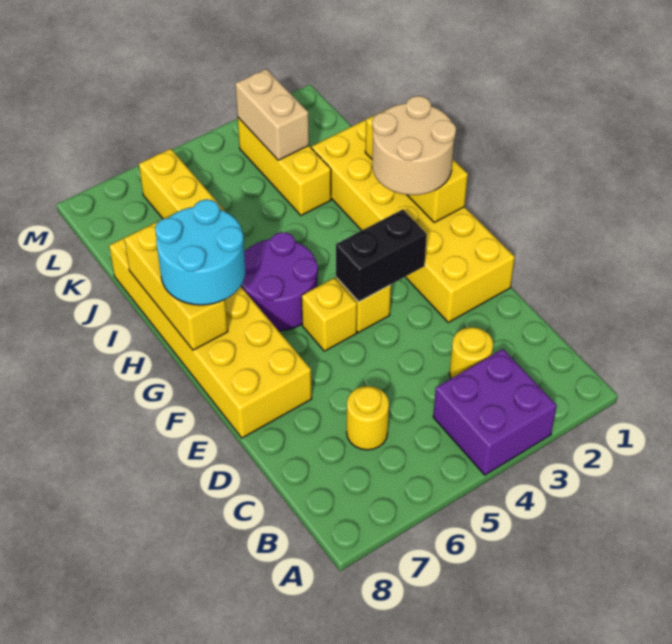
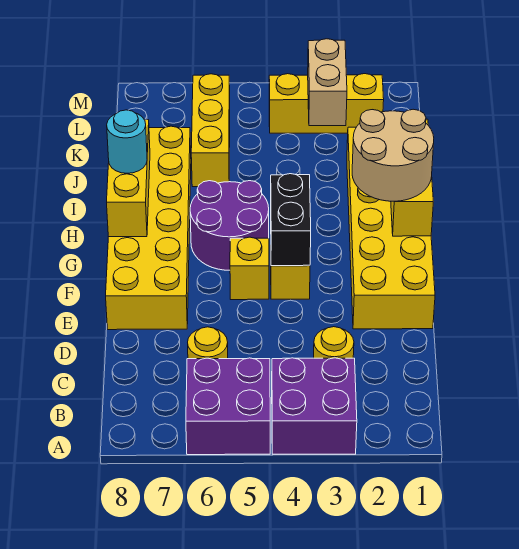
none -> purple brick A5:B6 level 1
black brick F3:F4 level 2 -> black brick F4:G4 level 2
cyan round brick G7:H8 level 3 -> cyan round brick H8 level 3
yellow brick J3:L3 level 1 -> yellow brick L2:L4 level 1

